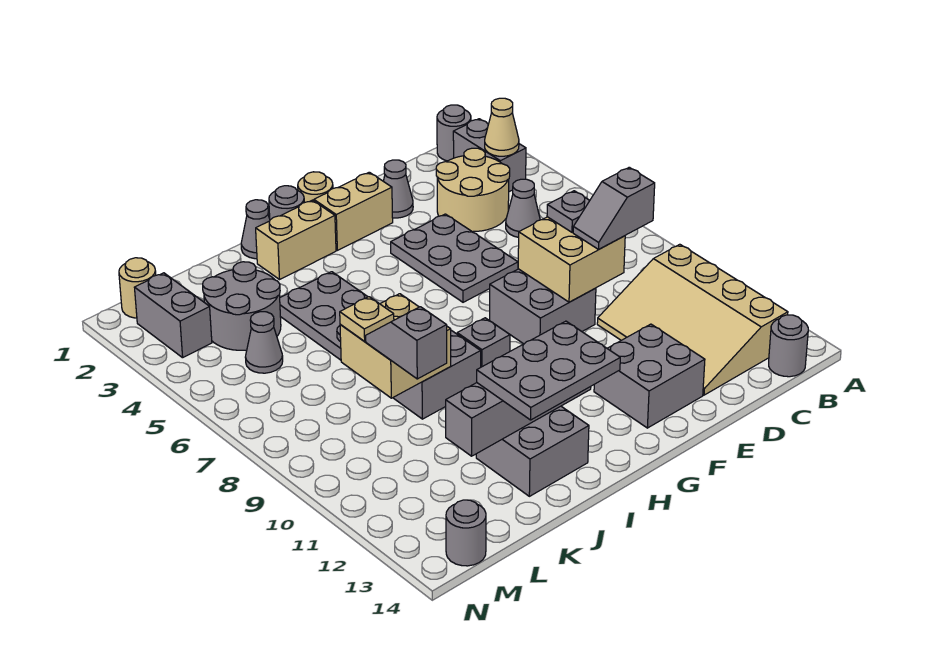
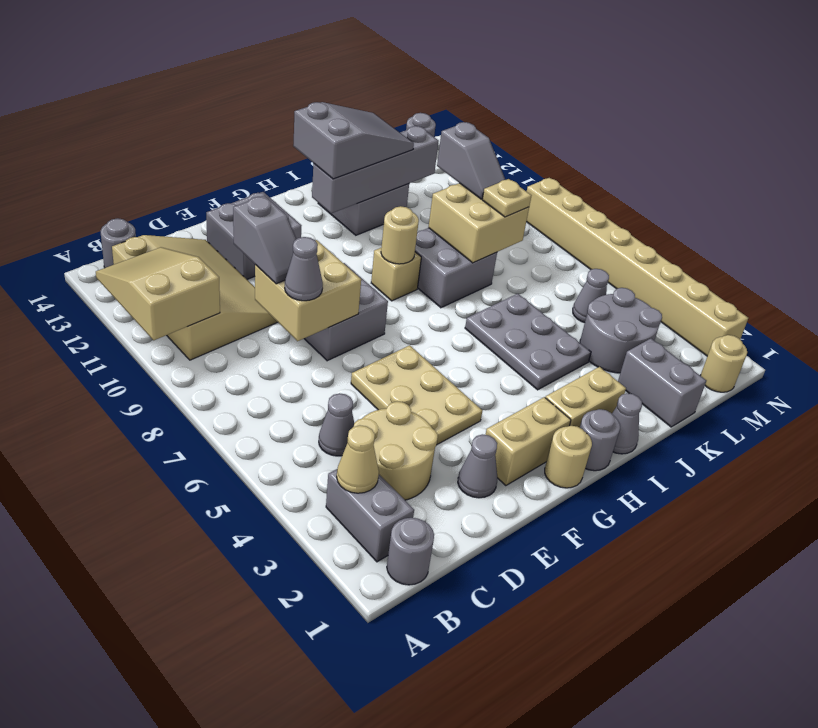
none -> tan slope A10:B12 level 2 top 10
grey slope C9:D9 level 3 top C -> grey slope D9:D10 level 3 top 10
grey plate D8 level 3 -> grey cone D8 level 3
grey plate E4:F6 level 1 -> tan plate E4:F6 level 1
grey brick H9 level 1 -> tan brick H9 level 1
none -> tan round brick H9 level 2
grey plate H12:J13 level 3 -> grey slope H12:J13 level 3 top H
grey brick M2:M3 level 1 -> grey brick K1:K2 level 1
none -> tan brick N2:N9 level 1

